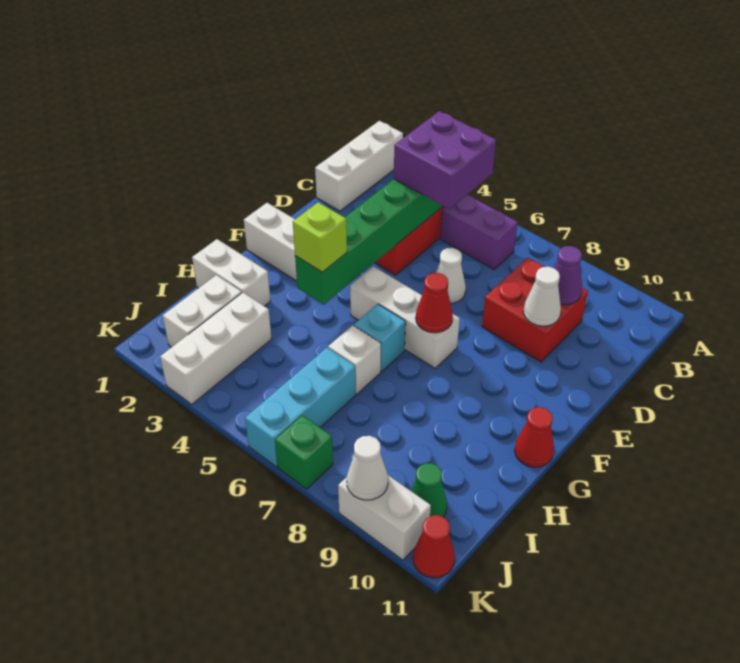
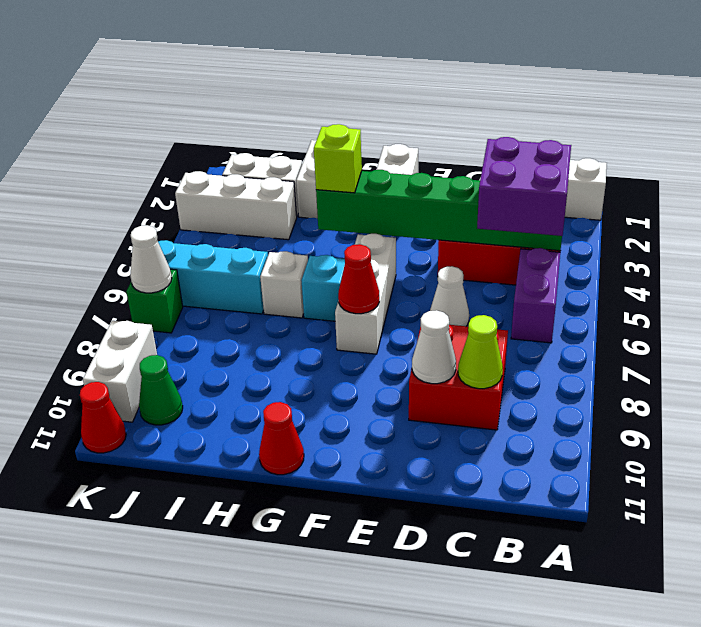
purple cone C9 level 2 -> lime cone C9 level 2
white cone K9 level 2 -> white cone K7 level 2

